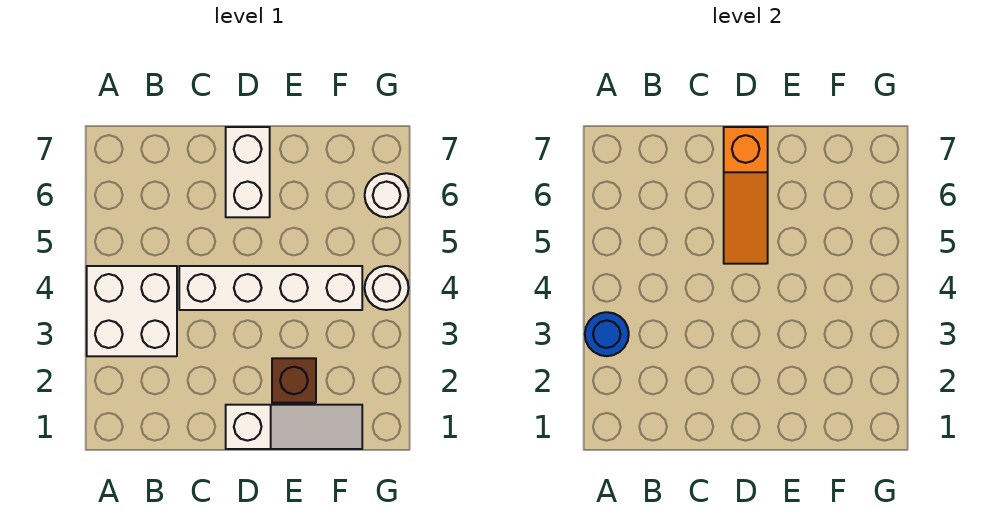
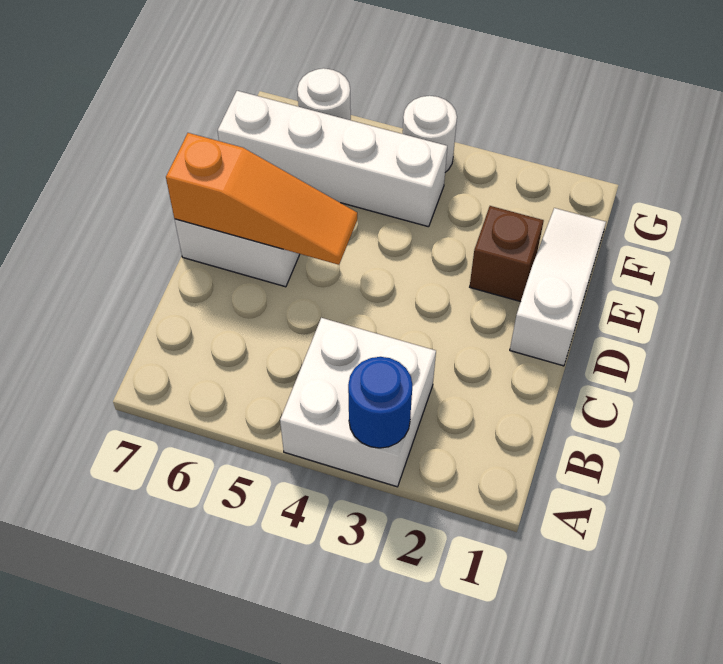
white brick C4:F4 level 1 -> white brick F4:F7 level 1

